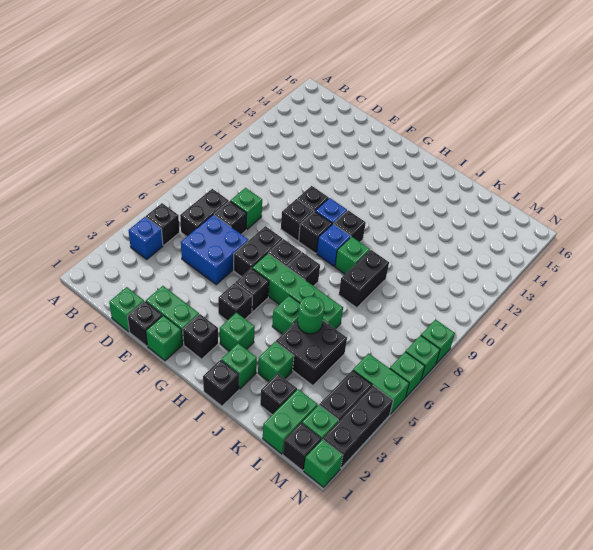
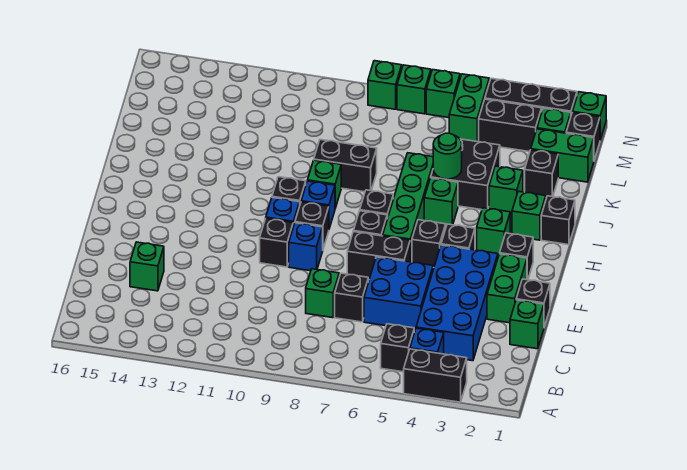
none -> blue brick C3:F4 level 1
black brick C6:C7 level 1 -> black brick A3:A4 level 1
green brick F1 level 1 -> green brick D14 level 1
black brick F9 level 1 -> blue brick F9 level 1

